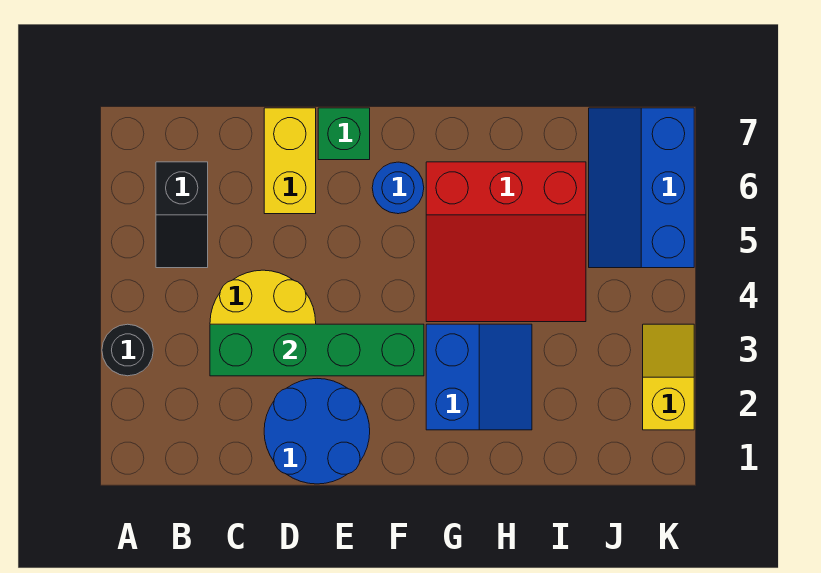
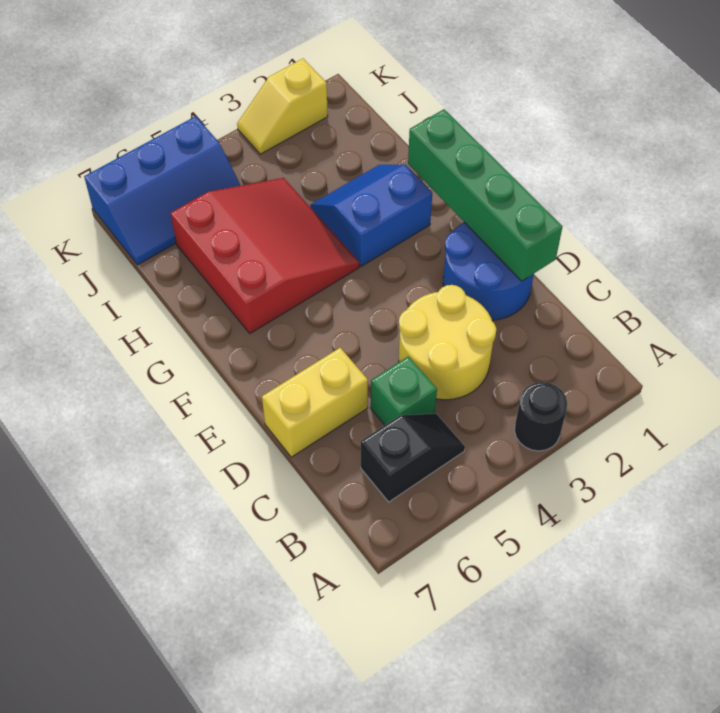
green brick C3:F3 level 2 -> green brick D1:G1 level 2
green brick E7 level 1 -> green brick C5 level 1
blue round brick F6 level 1 -> none

